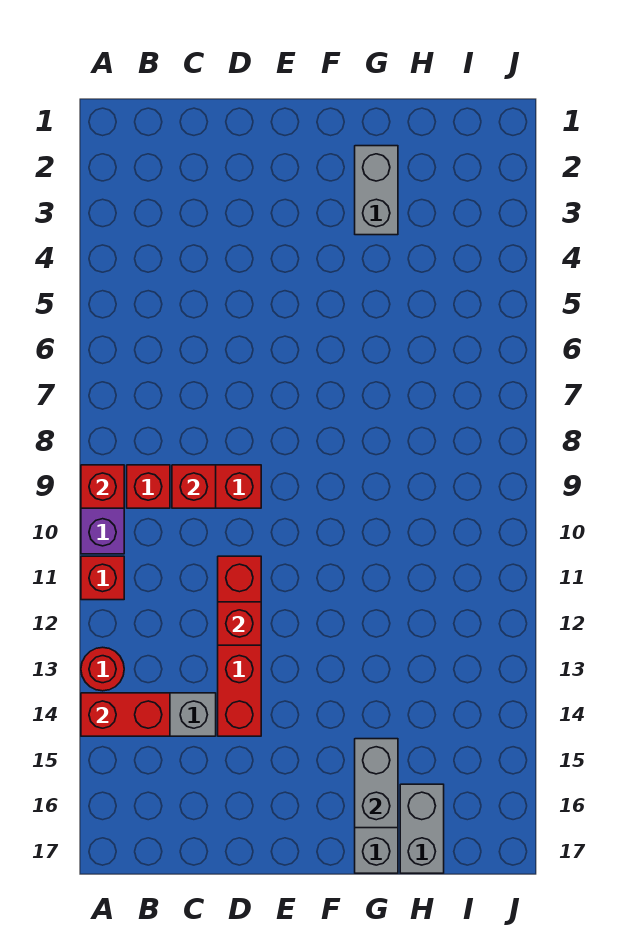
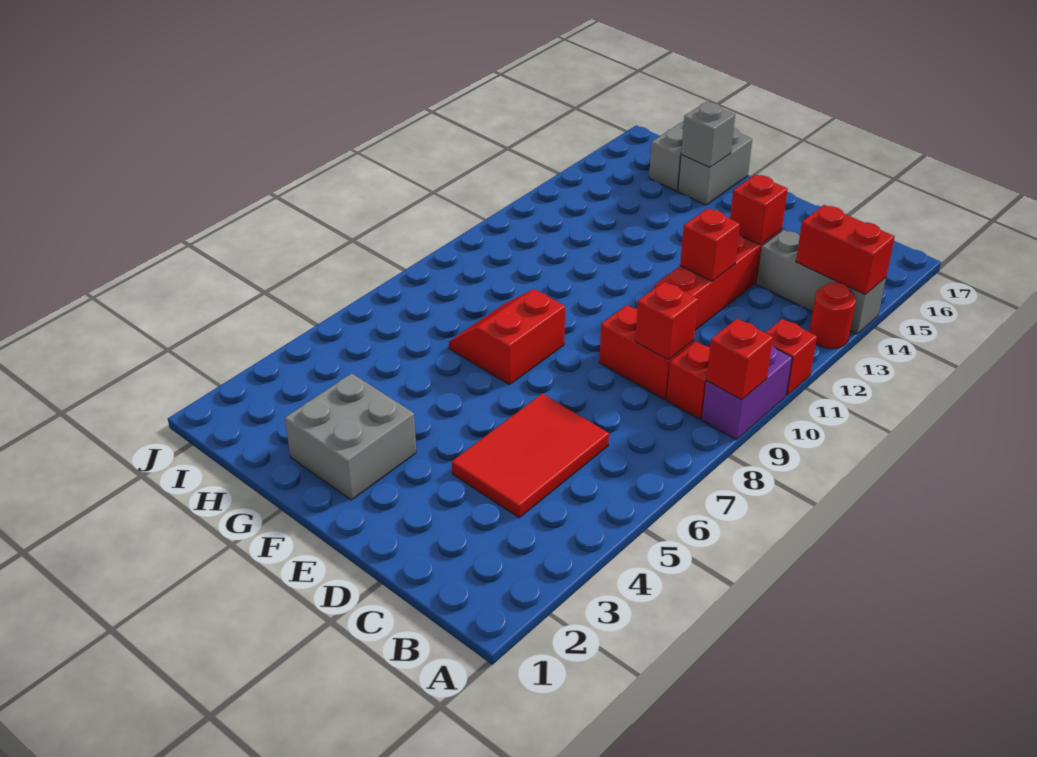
none -> red tile C4:D6 level 1
none -> red brick D14 level 2
none -> red slope F7:G8 level 1 top F
grey brick G2:G3 level 1 -> grey brick F2:G3 level 1
grey brick G15:G16 level 2 -> grey brick G16 level 2

